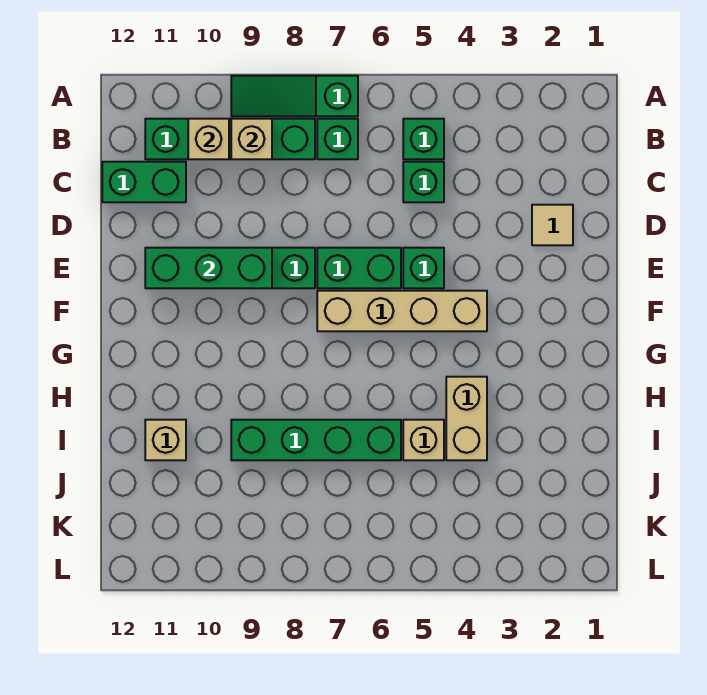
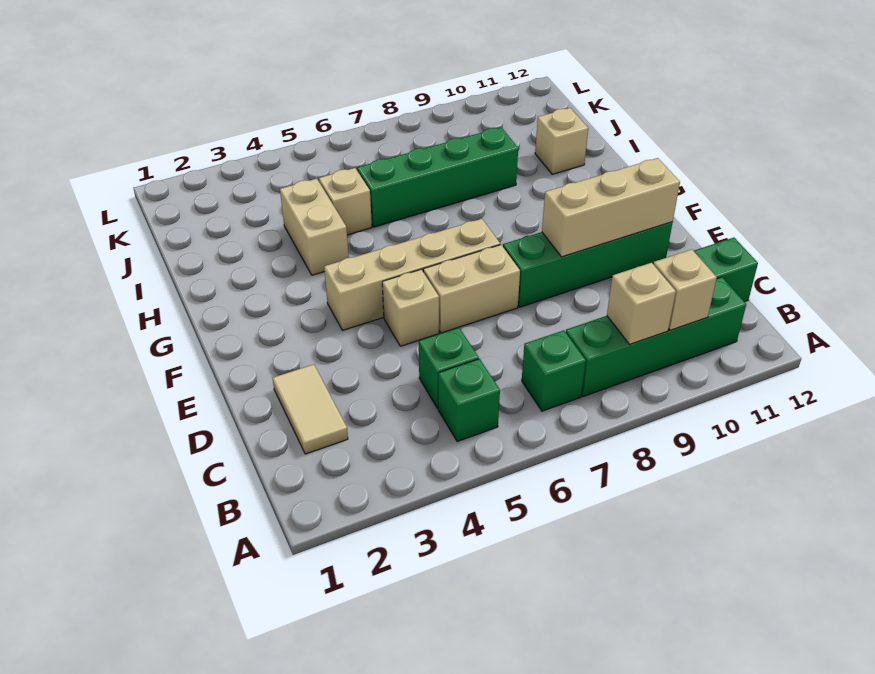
green slope A7:A9 level 1 top 7 -> none
tan tile D2 level 1 -> tan tile C2:D2 level 1
green brick E5 level 1 -> tan brick E5 level 1
green brick E6:E7 level 1 -> tan brick E6:E7 level 1
green brick E9:E11 level 2 -> tan brick E9:E11 level 2

